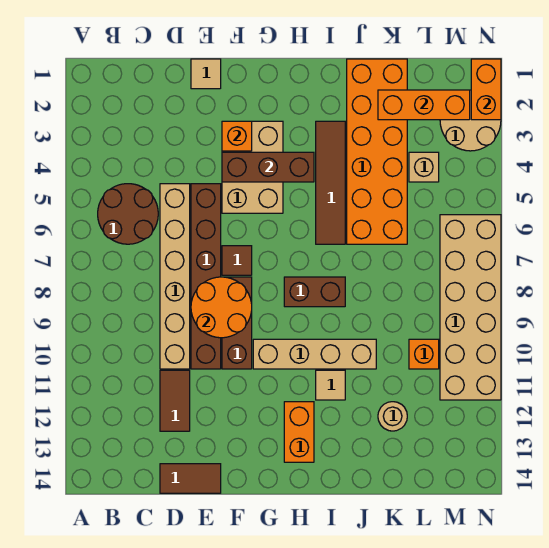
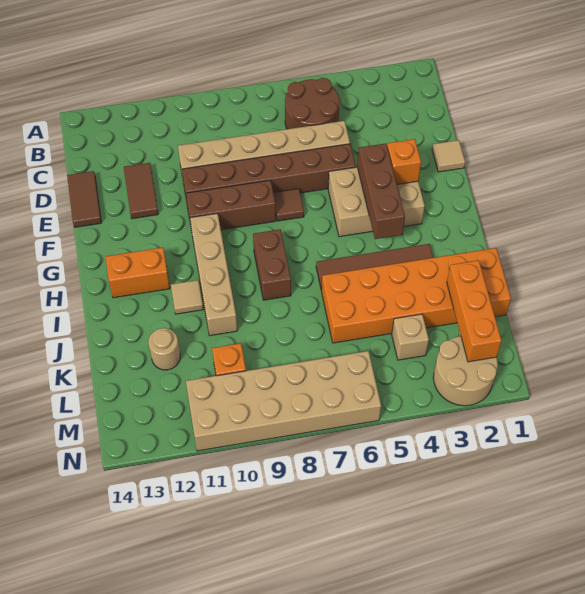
brown tile D11:D12 level 1 -> brown tile D12:E12 level 1
orange round brick E8:F9 level 2 -> none
orange brick N1:N2 level 2 -> none

